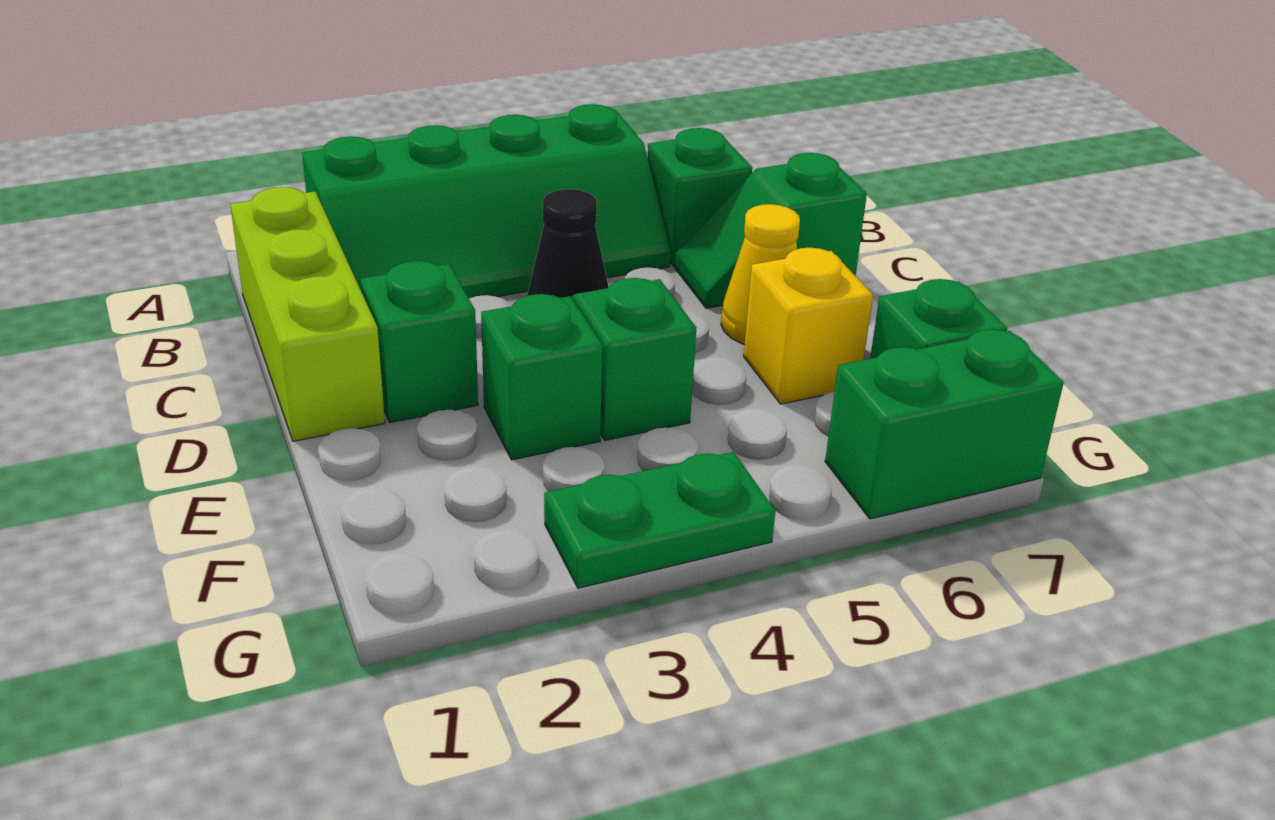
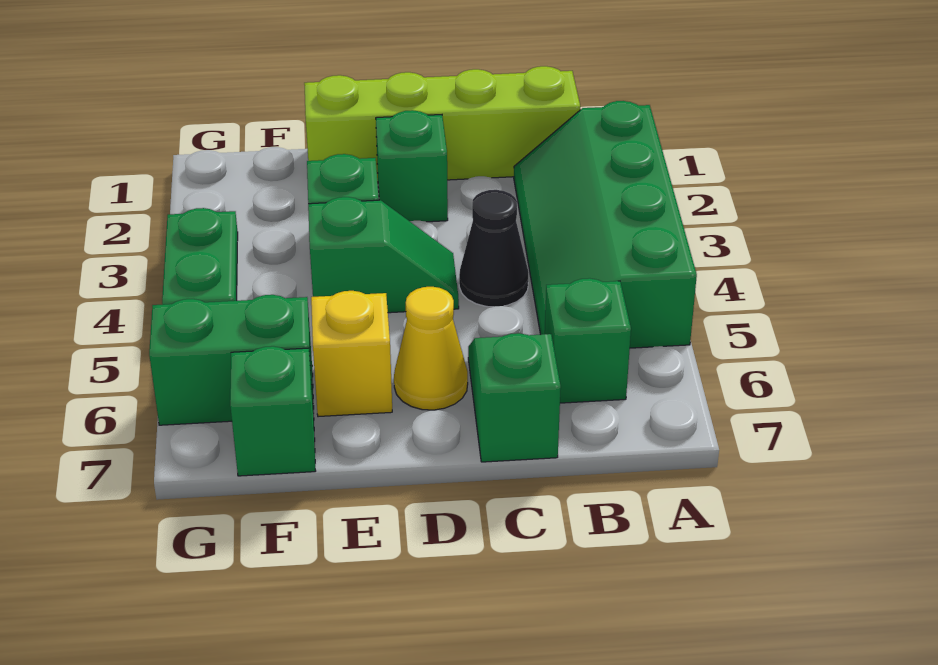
lime brick B1:D1 level 1 -> lime brick B1:E1 level 1
green brick G6:G7 level 1 -> green brick F6:G6 level 1

